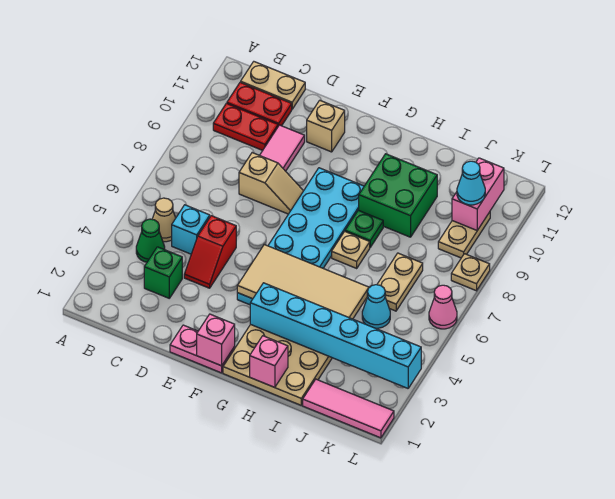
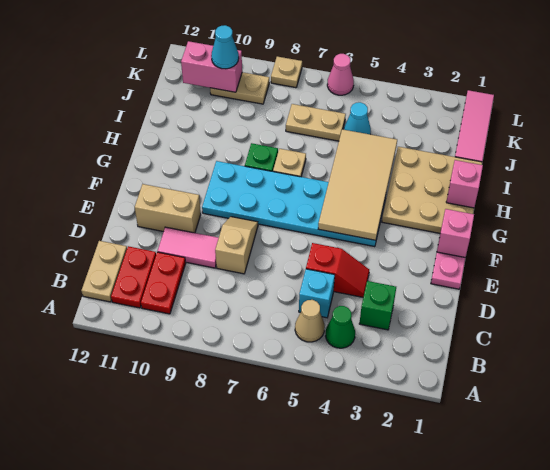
tan brick E11 level 1 -> tan brick E10:E11 level 1
cyan brick G3:L3 level 2 -> none
green brick H9:I10 level 1 -> none

